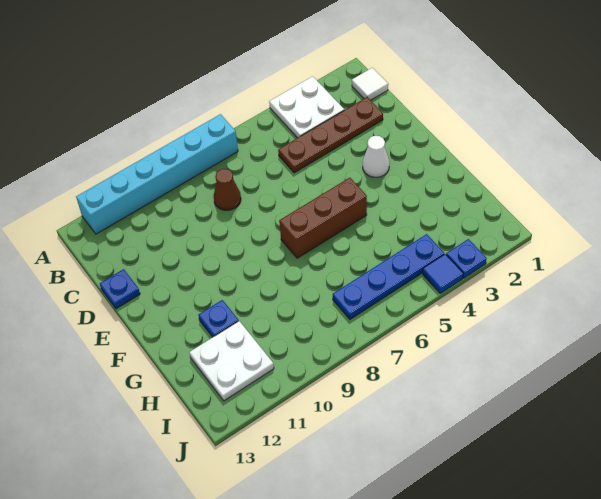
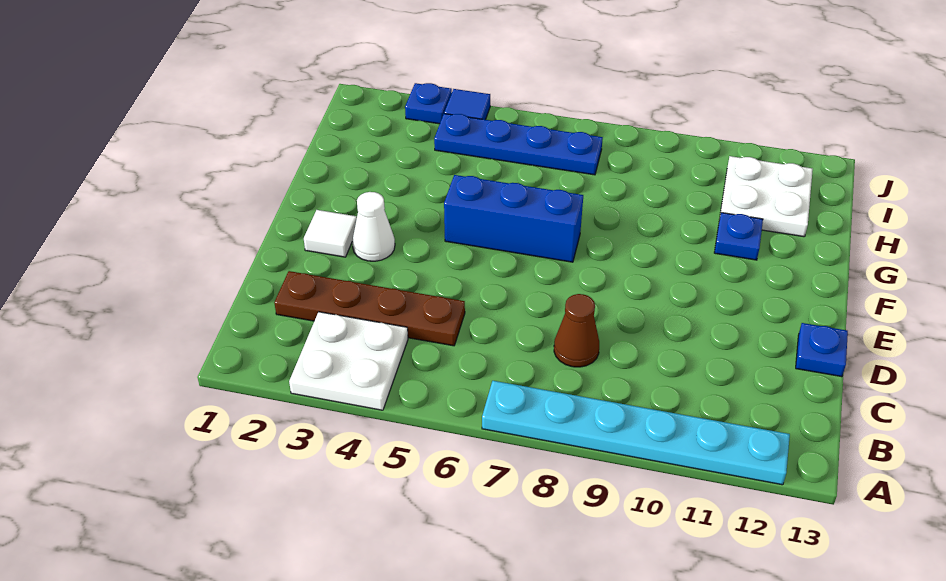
cyan brick A7:A12 level 1 -> cyan plate A7:A12 level 1
white tile B1 level 1 -> white tile E2 level 1
brown brick F5:F7 level 1 -> blue brick F5:F7 level 1

